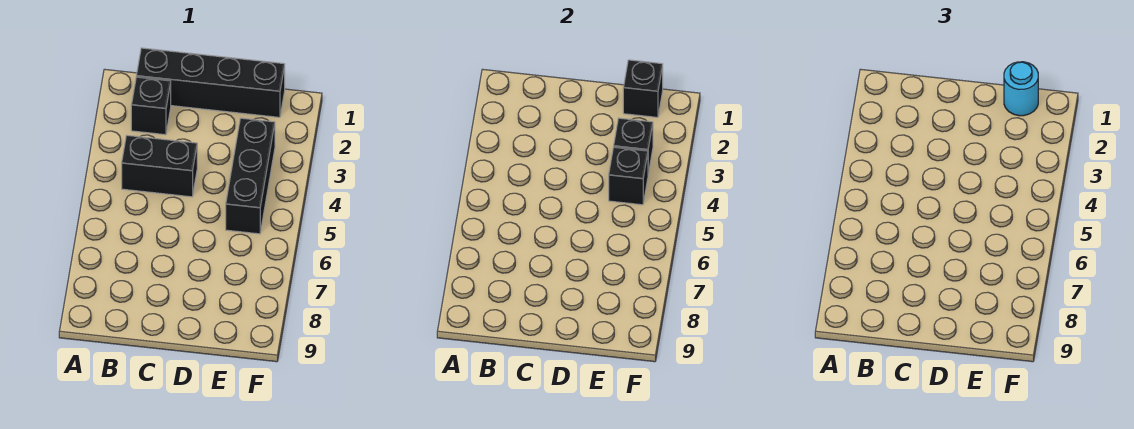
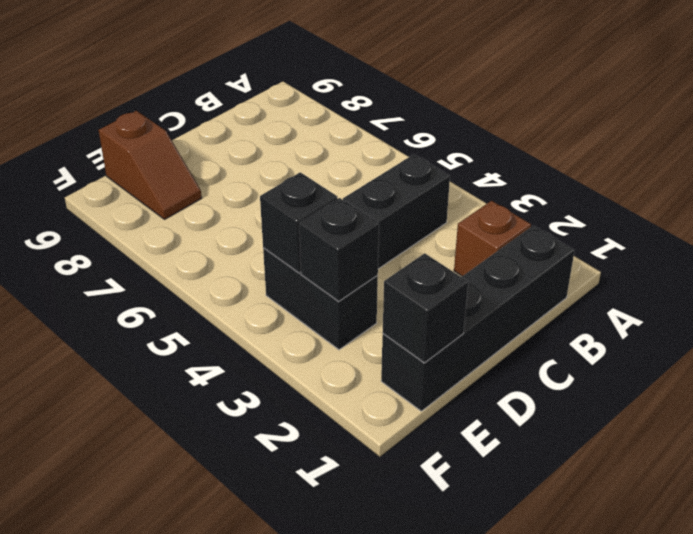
black brick B2 level 1 -> brown brick B2 level 1
cyan round brick E1 level 3 -> none
black brick E3:E5 level 1 -> black brick E3:E4 level 1
none -> brown slope E8:E9 level 1 top 9

